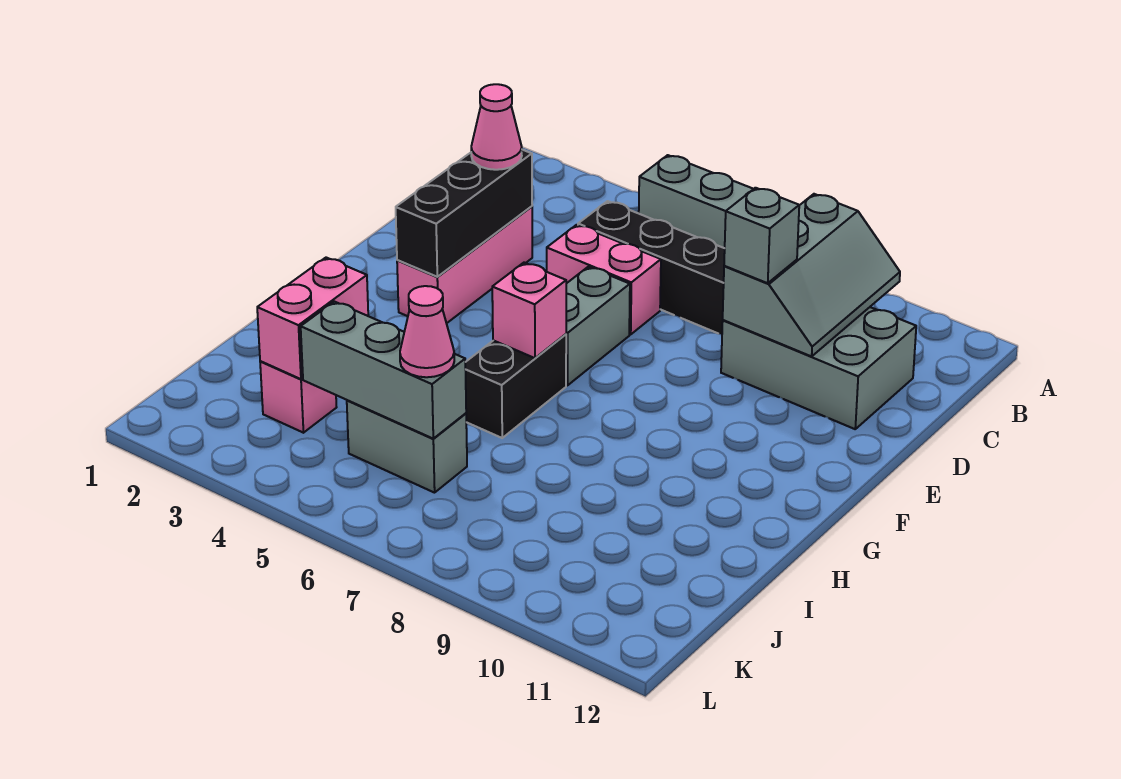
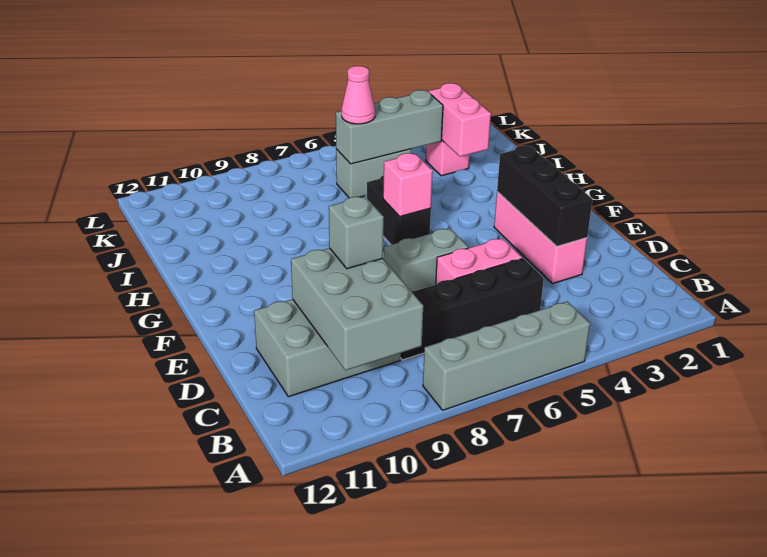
grey slope B9:D10 level 2 top 9 -> grey brick B9:D10 level 2
pink cone D3 level 3 -> none
grey brick E6:F6 level 1 -> grey brick E6:E7 level 1

